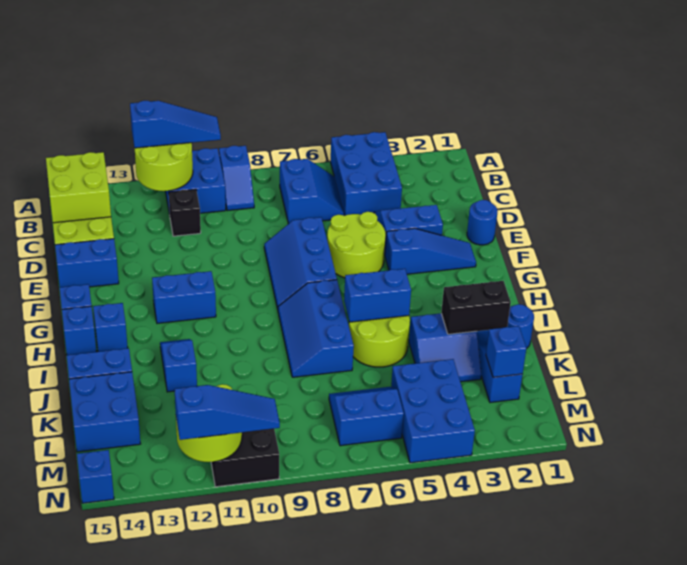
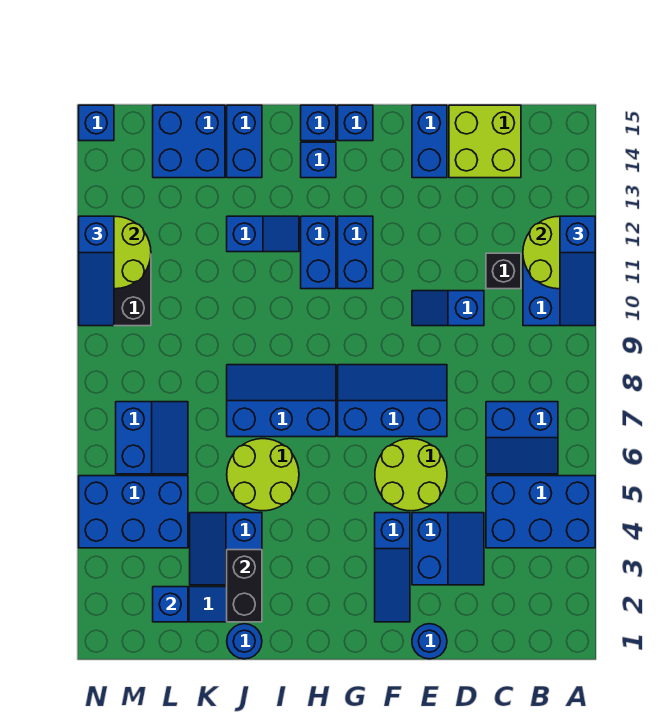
blue slope A9:B9 level 1 top A -> blue slope D10:E10 level 1 top D
lime brick B14:C15 level 2 -> none
blue brick I5:I6 level 2 -> blue brick H11:H12 level 1

